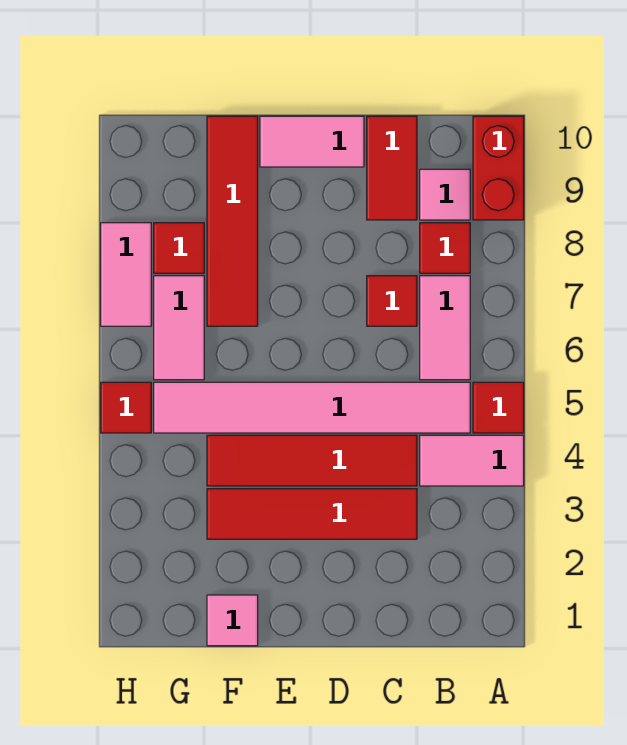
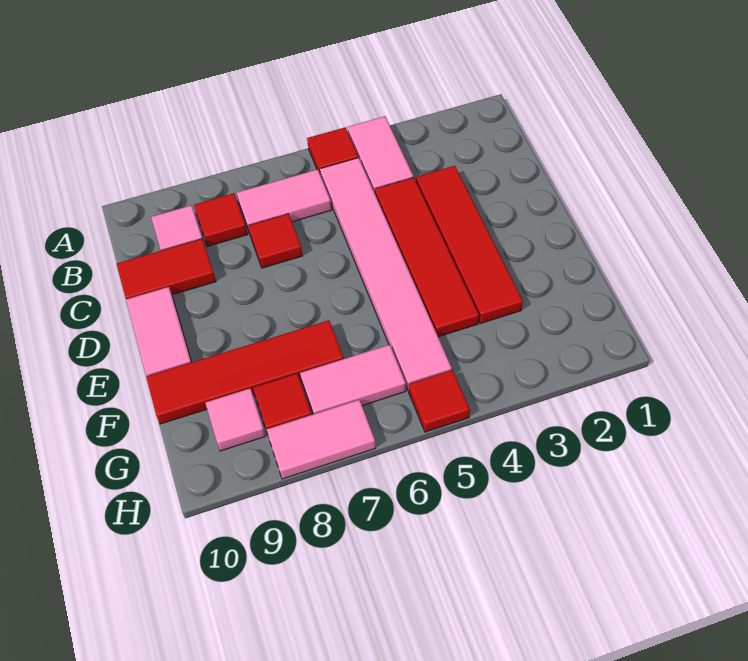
red brick A9:A10 level 1 -> none
pink tile F1 level 1 -> pink tile G9 level 1

